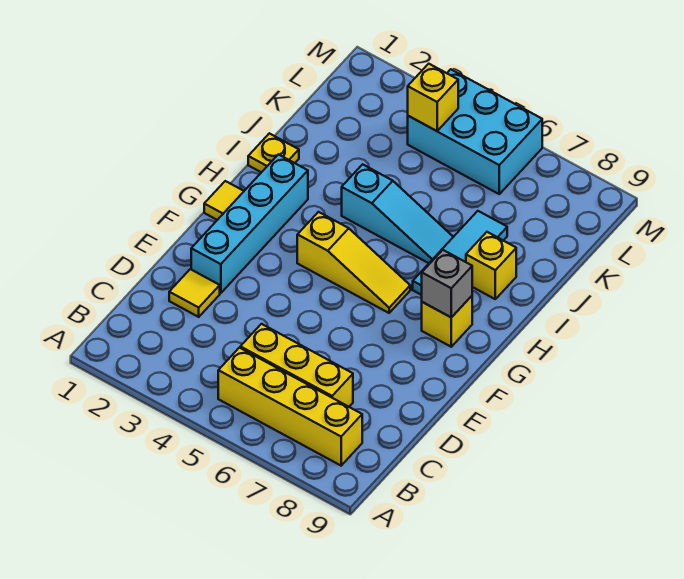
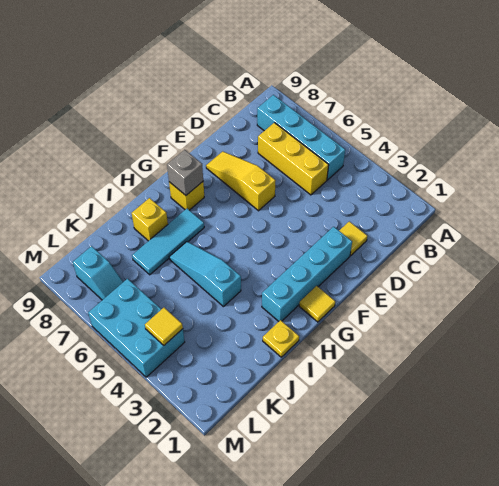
yellow brick B5:B8 level 1 -> cyan brick B5:B8 level 1
yellow slope G4:G6 level 1 top 4 -> yellow slope E6:E8 level 1 top 6
yellow brick L4 level 2 -> yellow tile L4 level 2
none -> cyan slope L7:L8 level 1 top 8

